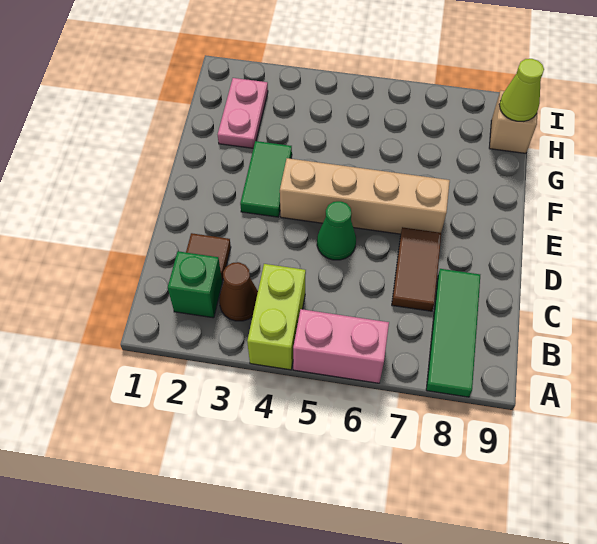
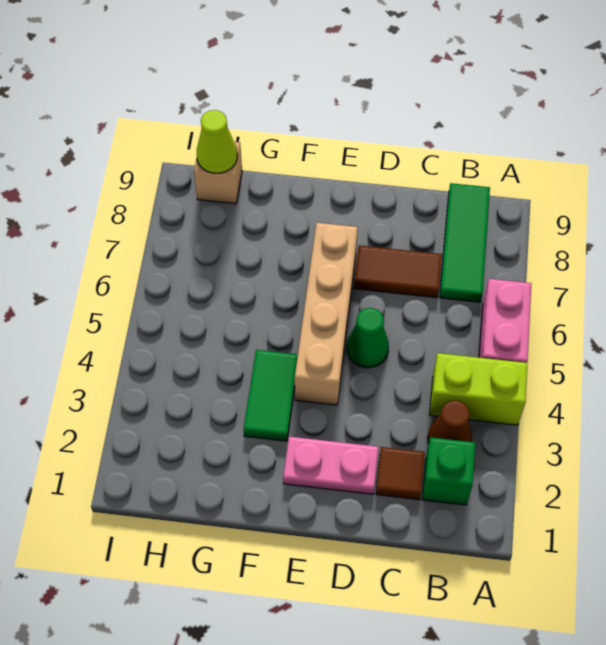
green tile A8:C8 level 1 -> green tile B7:B9 level 1
green tile E3:F3 level 1 -> green tile F3:F4 level 1
pink plate G2:H2 level 1 -> pink plate D2:E2 level 1

